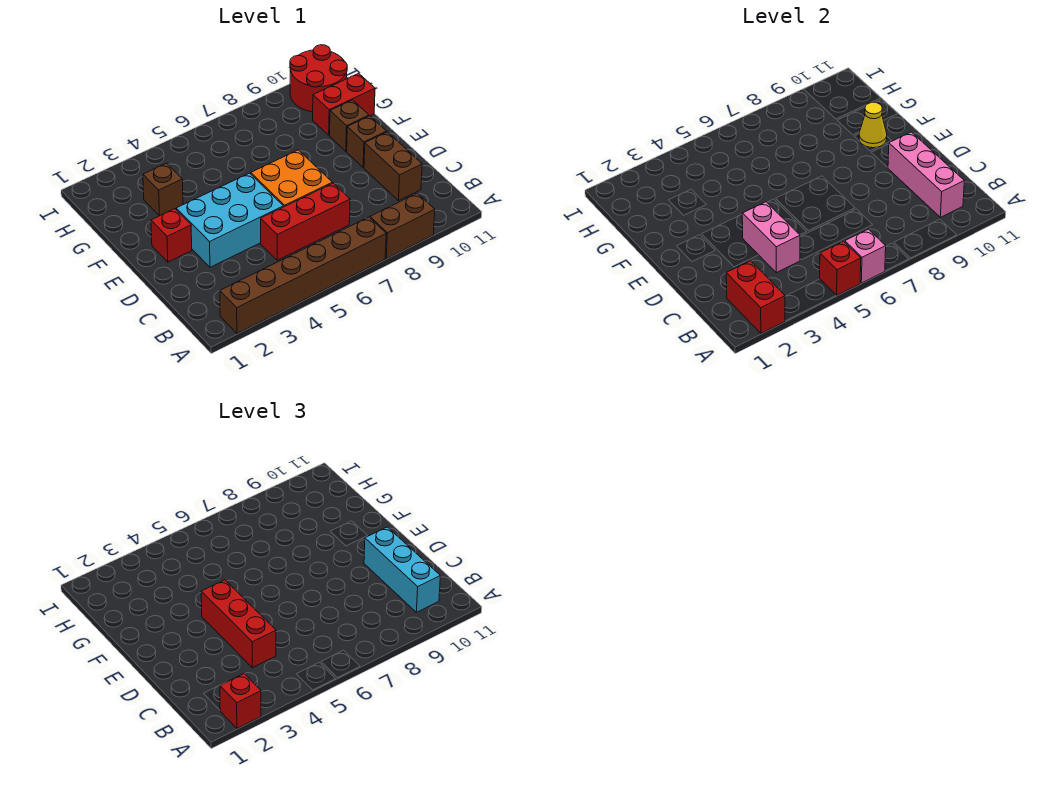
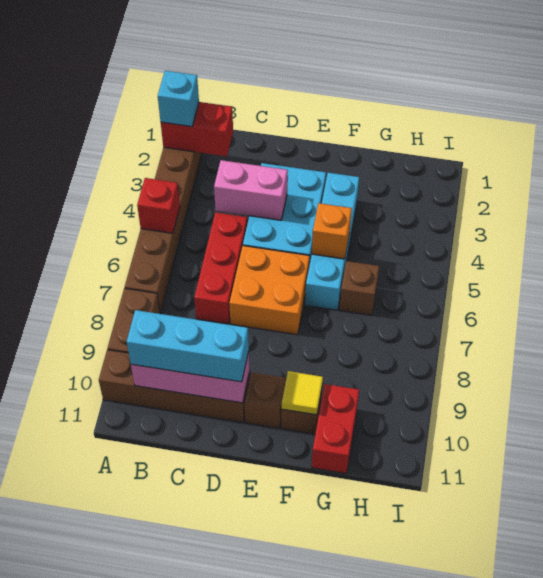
red brick A2 level 3 -> cyan brick A2 level 3
pink brick A6 level 2 -> none
red brick C4:E4 level 3 -> none
brown brick C10:D10 level 1 -> brown brick A10:D10 level 1
red brick E2 level 1 -> none
none -> cyan brick F3:F6 level 1
none -> orange brick F5 level 2
yellow cone F10 level 2 -> yellow tile F10 level 2
brown brick G3 level 1 -> brown brick G6 level 1
red round brick H10:I11 level 1 -> none

